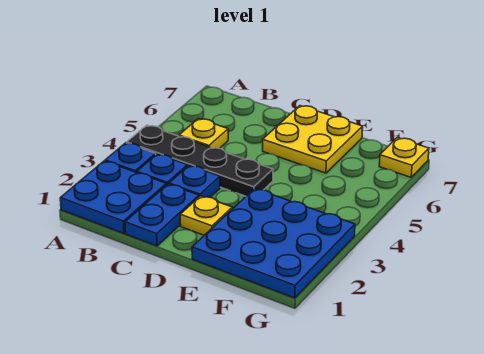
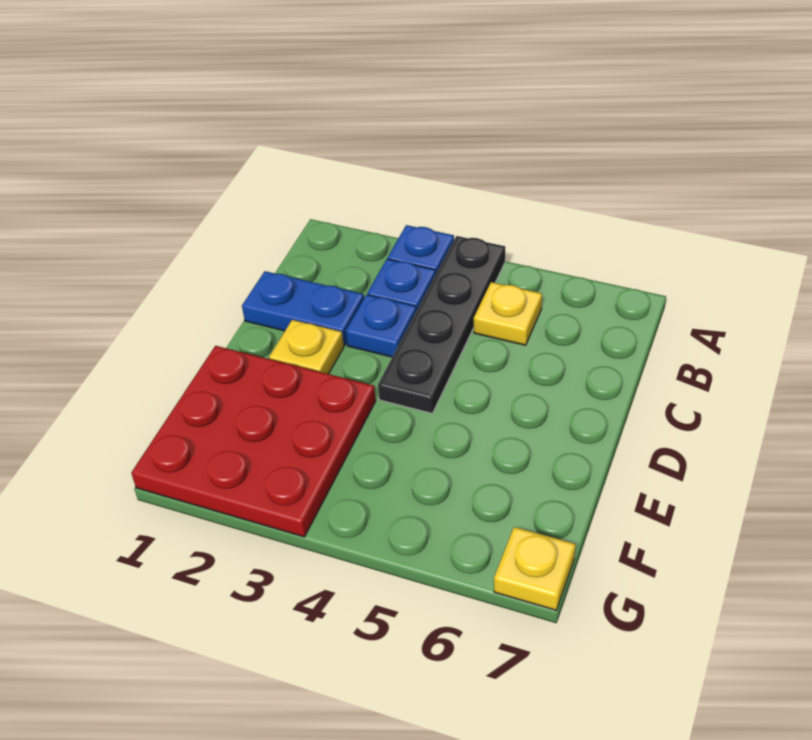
blue plate A1:B2 level 1 -> none
yellow plate D6:E7 level 1 -> none
blue plate E1:G3 level 1 -> red plate E1:G3 level 1

